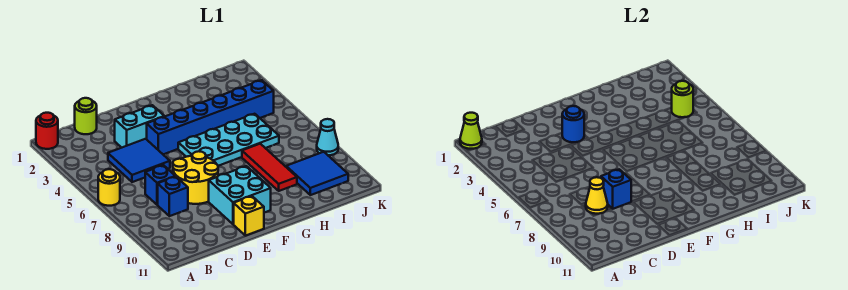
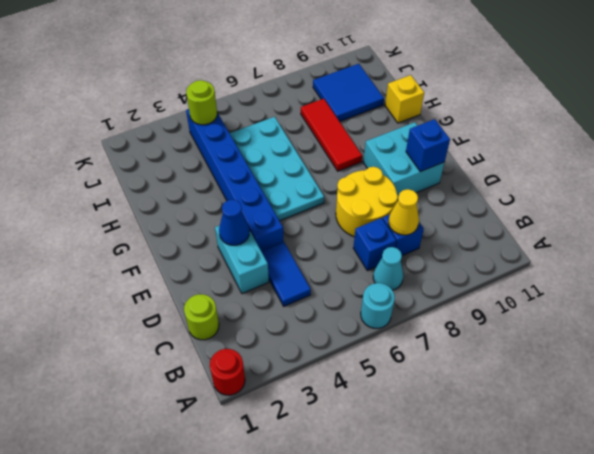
lime cone A1 level 2 -> none
yellow round brick A6 level 1 -> cyan round brick A6 level 1
blue tile C4:D5 level 1 -> blue tile C4:D4 level 1
blue brick D8 level 2 -> blue brick E10 level 2
blue round brick E3 level 2 -> blue cone E3 level 2
yellow brick E11 level 1 -> yellow brick H11 level 1
red tile H7:H9 level 1 -> red tile G8:I8 level 1
cyan cone K8 level 1 -> cyan cone B7 level 1

